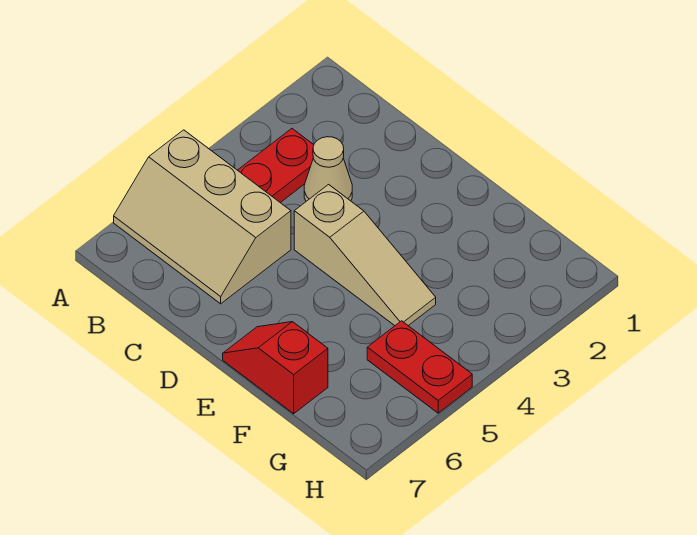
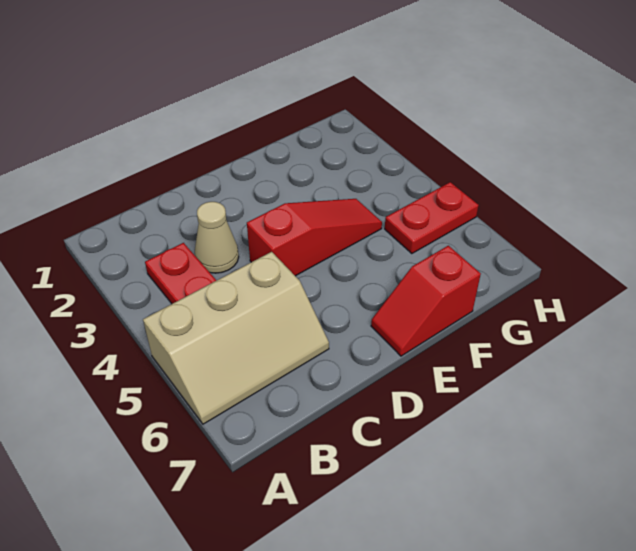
tan slope D4:F4 level 1 top D -> red slope D4:F4 level 1 top D

